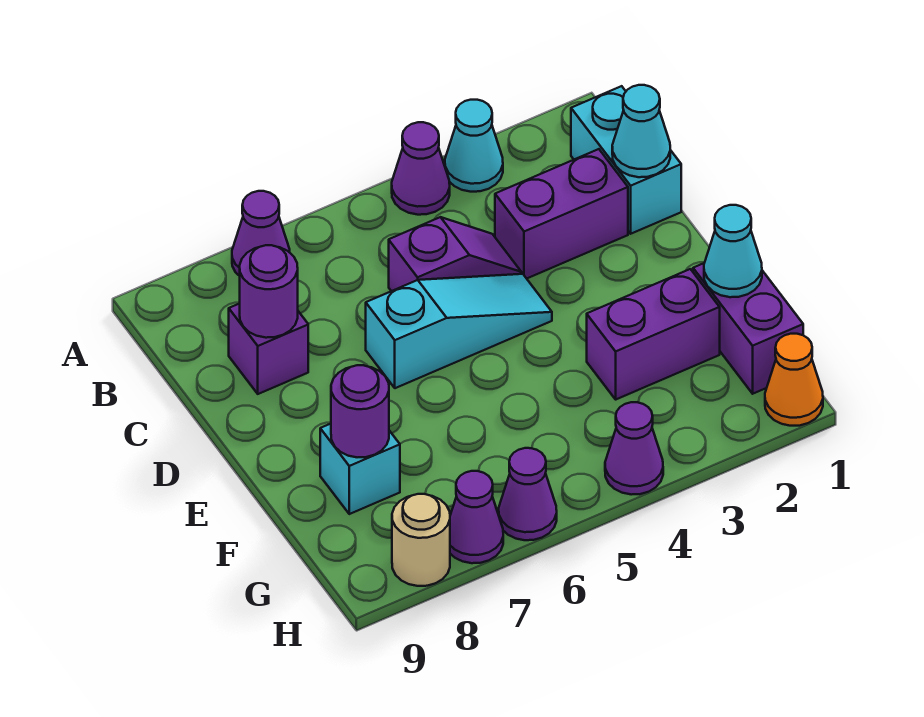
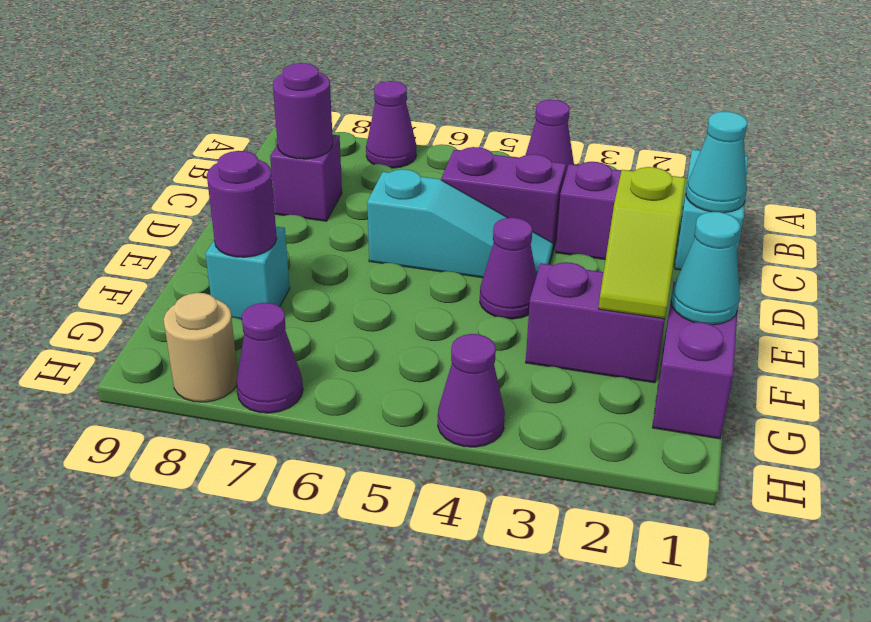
cyan cone A3 level 1 -> none
purple slope C4:C5 level 1 top 5 -> purple brick C4:C5 level 1
none -> lime slope E2:F2 level 2 top E
orange cone H1 level 1 -> none
purple cone H6 level 1 -> purple cone E4 level 1

